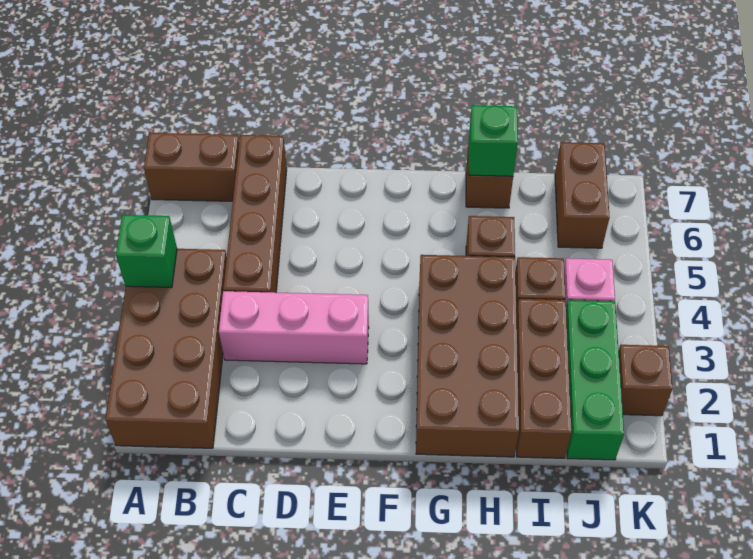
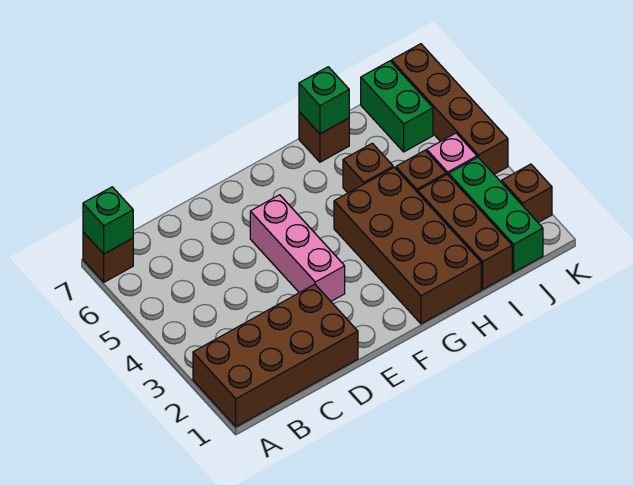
brown brick A1:B4 level 1 -> brown brick A1:D2 level 1
green brick A4 level 2 -> green brick A7 level 2
brown brick A7:B7 level 1 -> brown brick A7 level 1
pink brick C3:E3 level 1 -> pink brick E3:E5 level 1
brown brick C4:C7 level 1 -> brown brick K4:K7 level 1
brown brick J6:J7 level 1 -> green brick J6:J7 level 1

